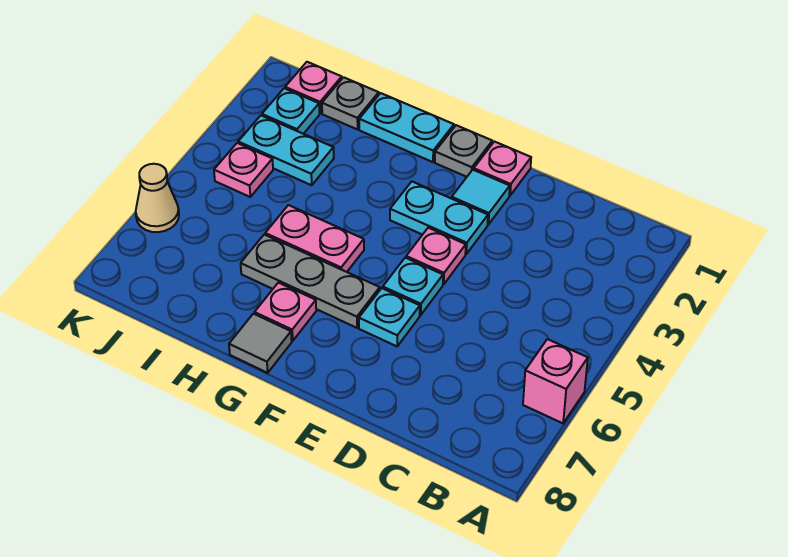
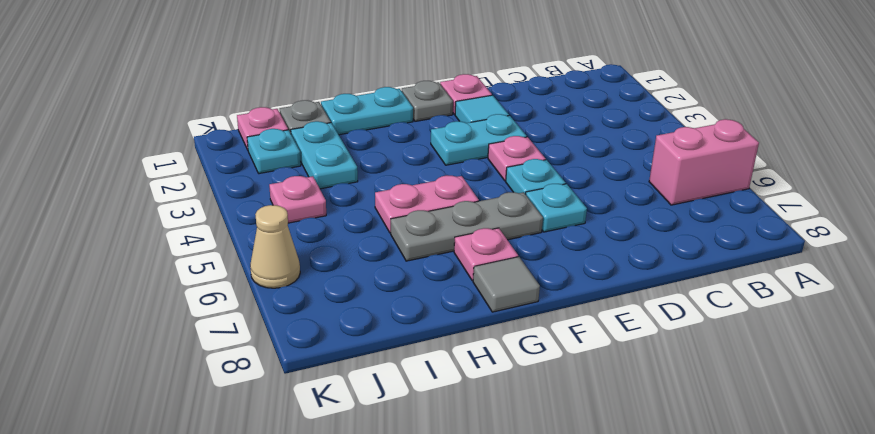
pink brick A6 level 1 -> pink brick A6:B6 level 1
cyan plate I3:J3 level 1 -> cyan plate I2:I3 level 1

